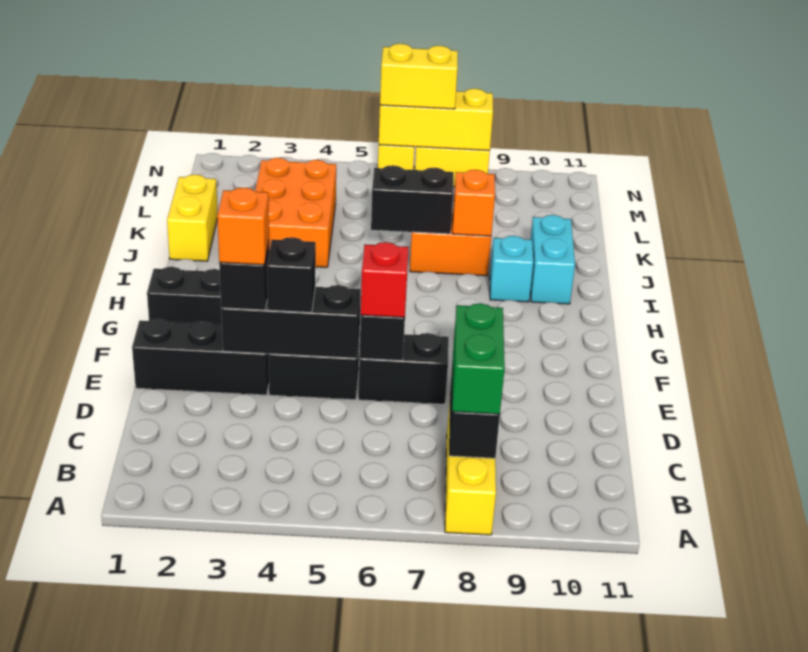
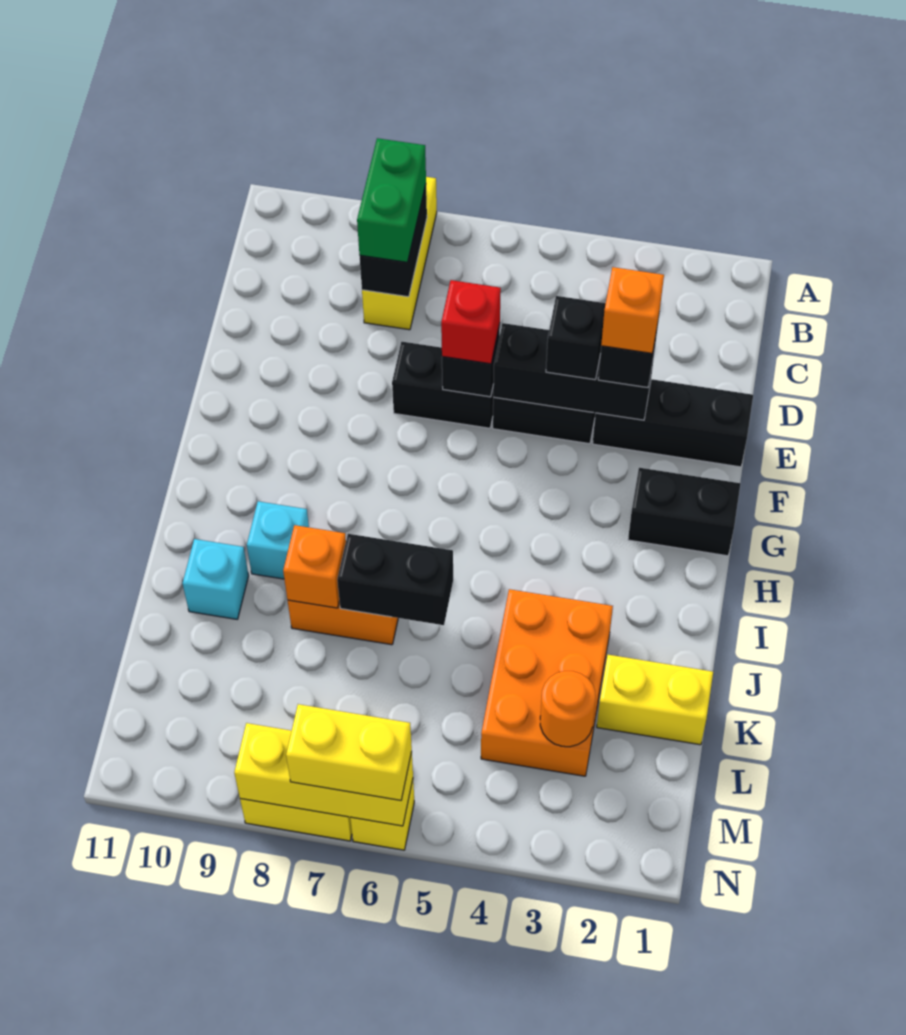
cyan brick I10:J10 level 1 -> cyan brick J10 level 1
yellow brick J1:K1 level 1 -> yellow brick K1:K2 level 1
none -> orange round brick L3 level 2

